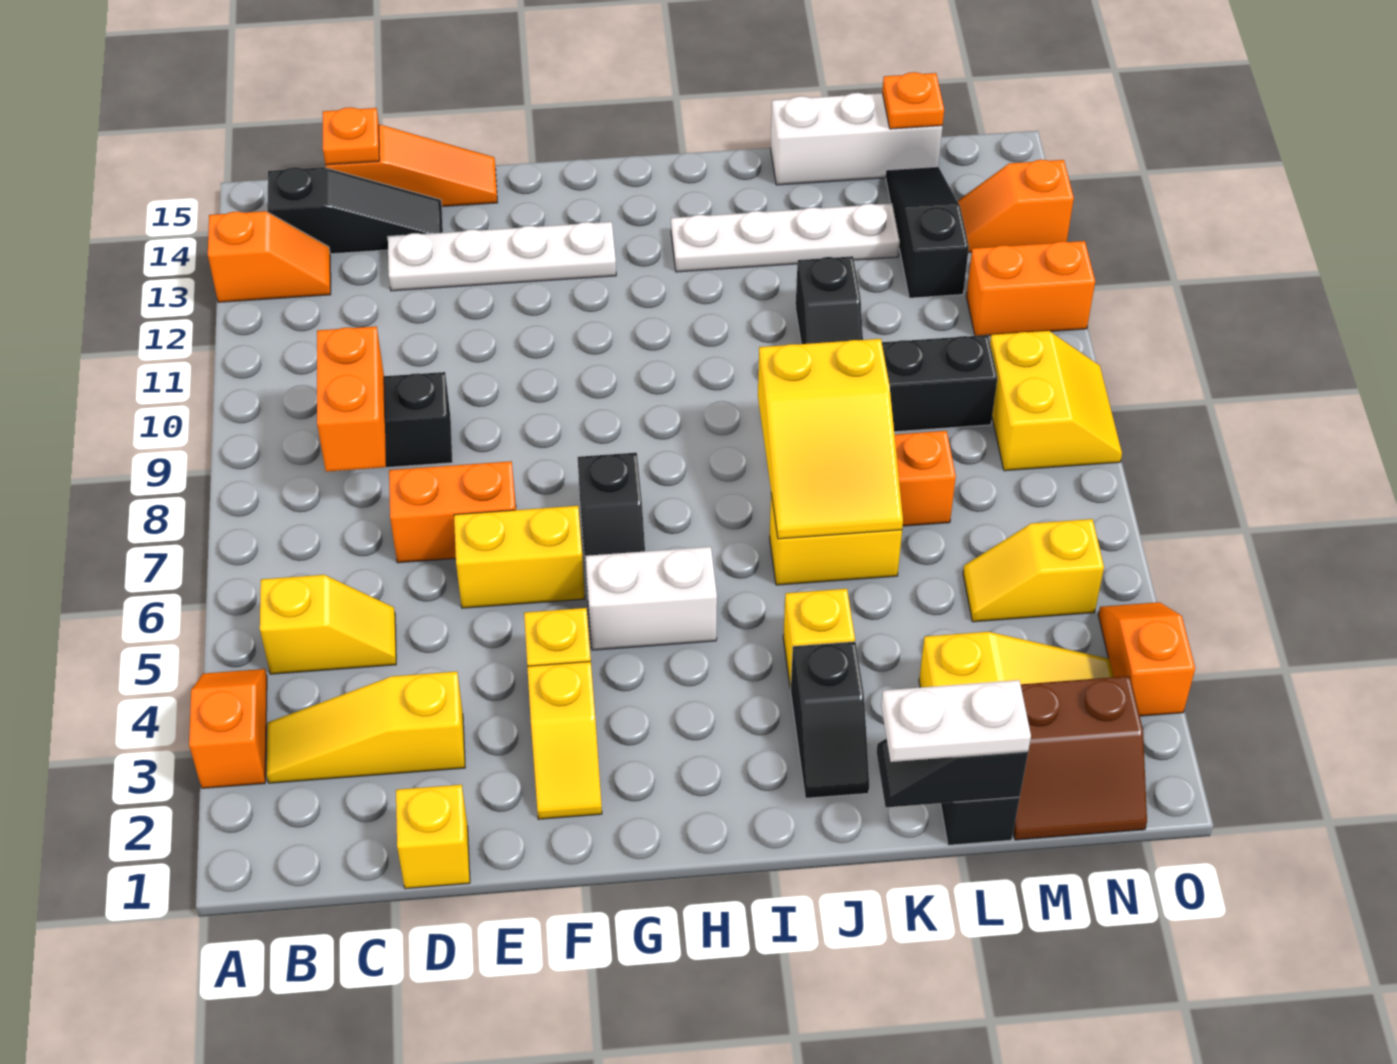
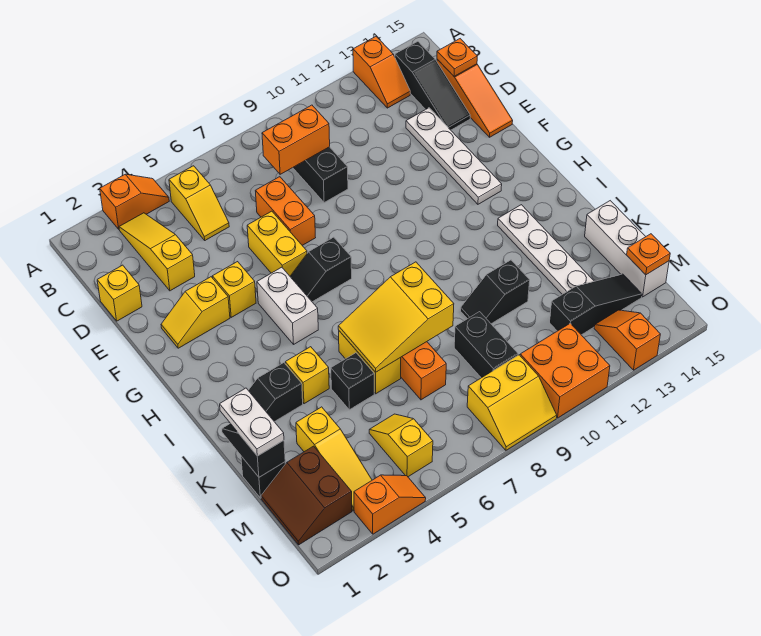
none -> black brick K5 level 1
orange brick N11:O11 level 1 -> orange brick N10:O11 level 1

